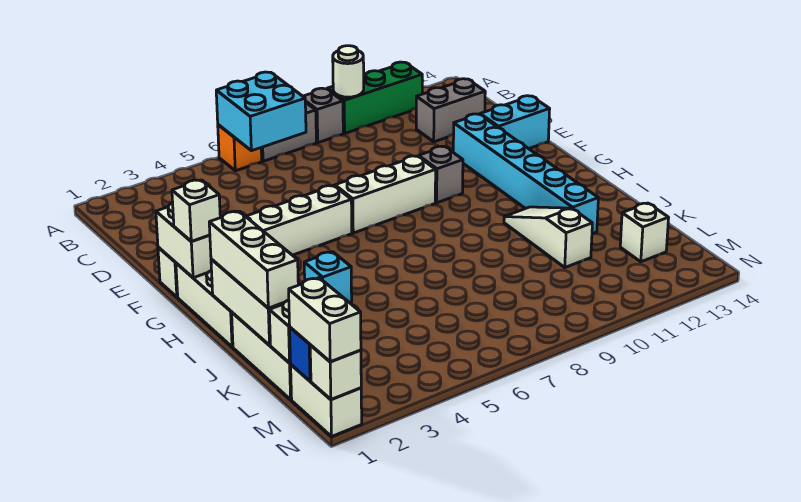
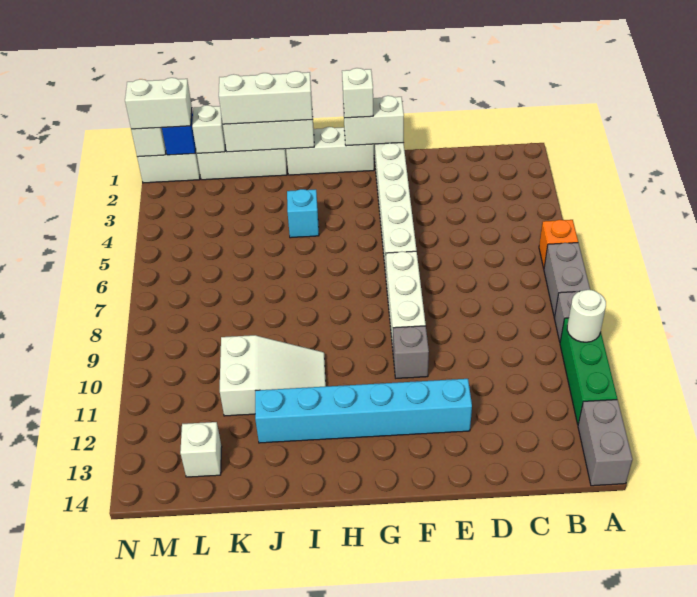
cyan brick A6:B7 level 2 -> none
grey brick C12:C13 level 1 -> grey brick A13:A14 level 1
cyan brick E13:E14 level 1 -> none
white slope I11:K11 level 1 top K -> white slope I10:K11 level 1 top K

